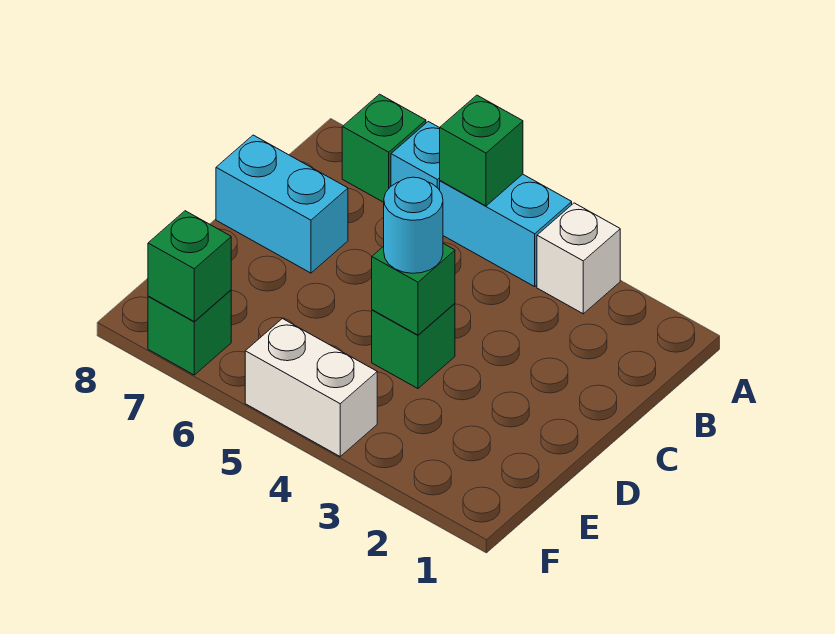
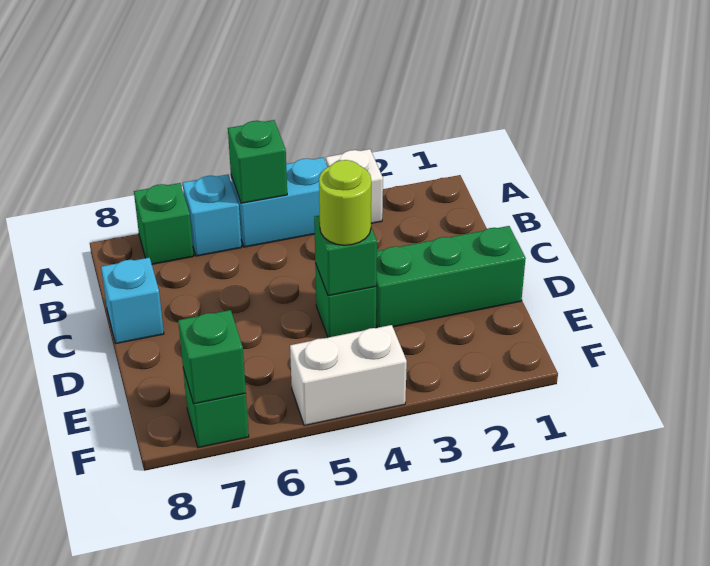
cyan brick C7:C8 level 1 -> cyan brick C8 level 1
none -> green brick D1:D3 level 1
cyan round brick D4 level 3 -> lime round brick D4 level 3

